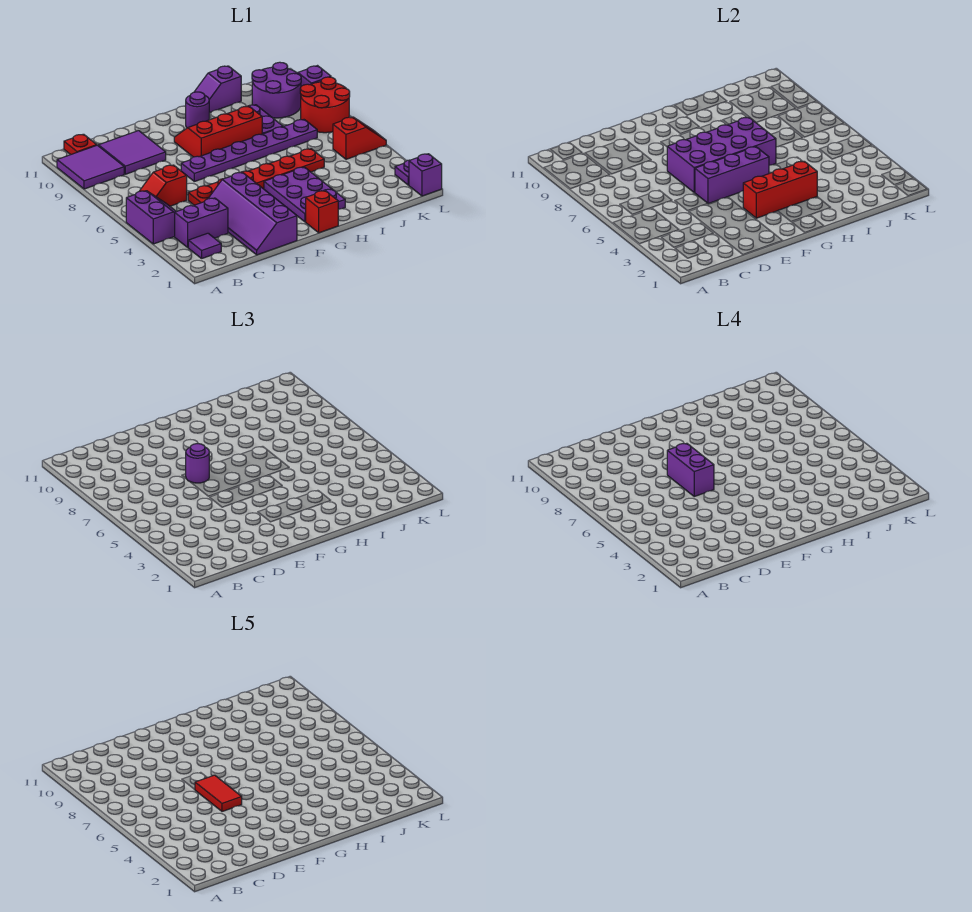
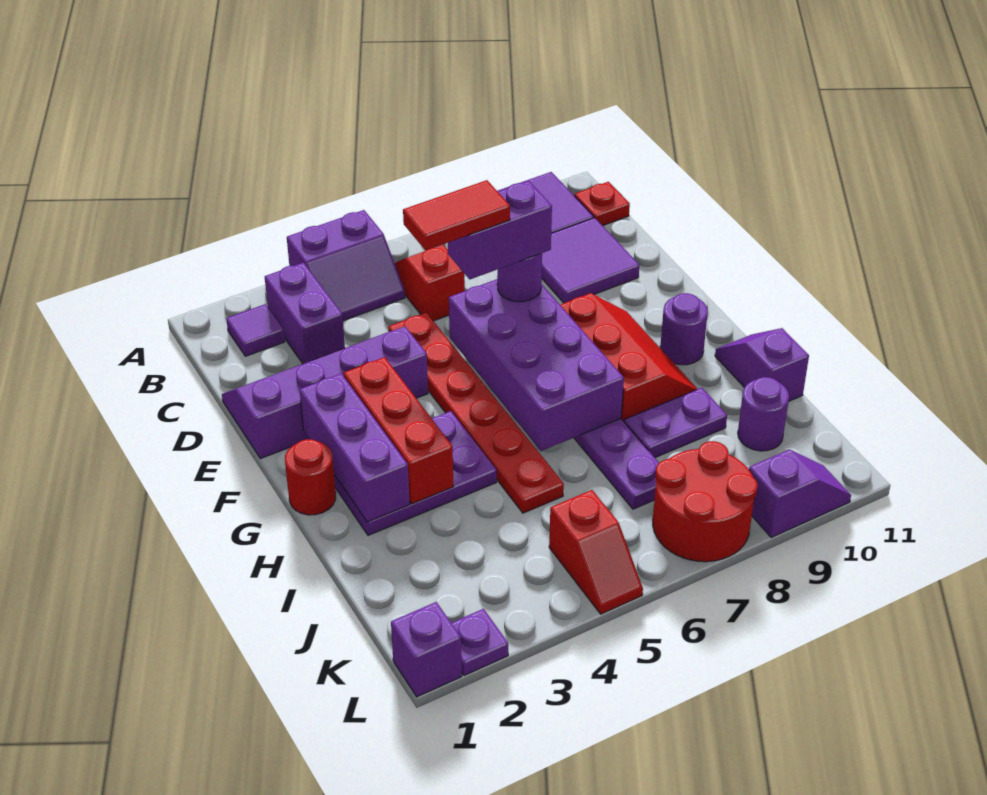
purple brick E5:G5 level 2 -> purple brick F2:H2 level 2
red brick G1 level 1 -> red round brick G1 level 1
purple round brick J9:K10 level 1 -> purple round brick J10 level 1

